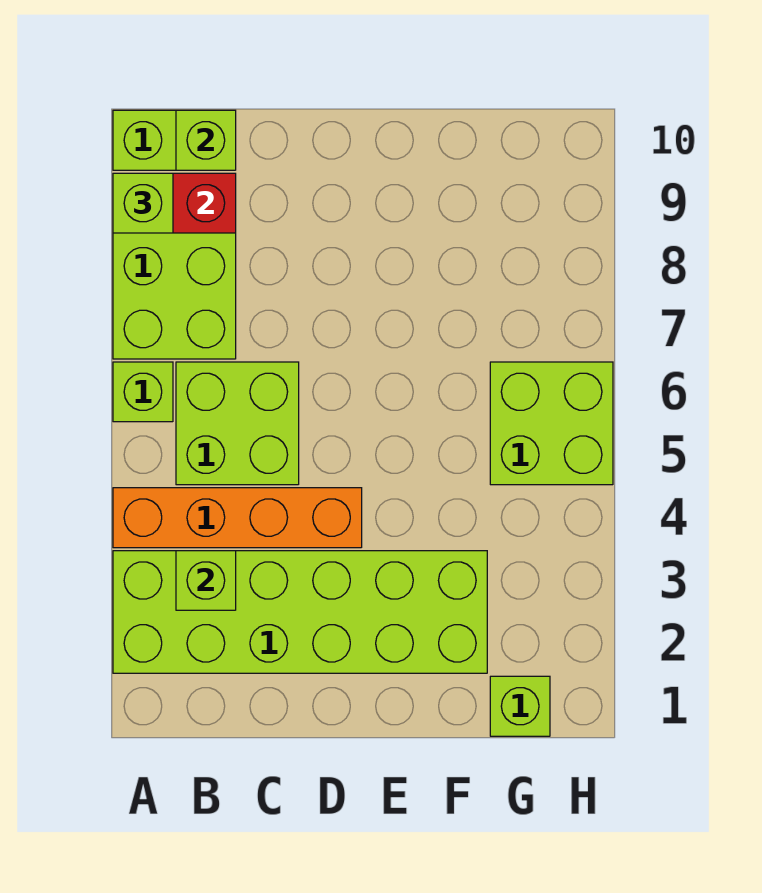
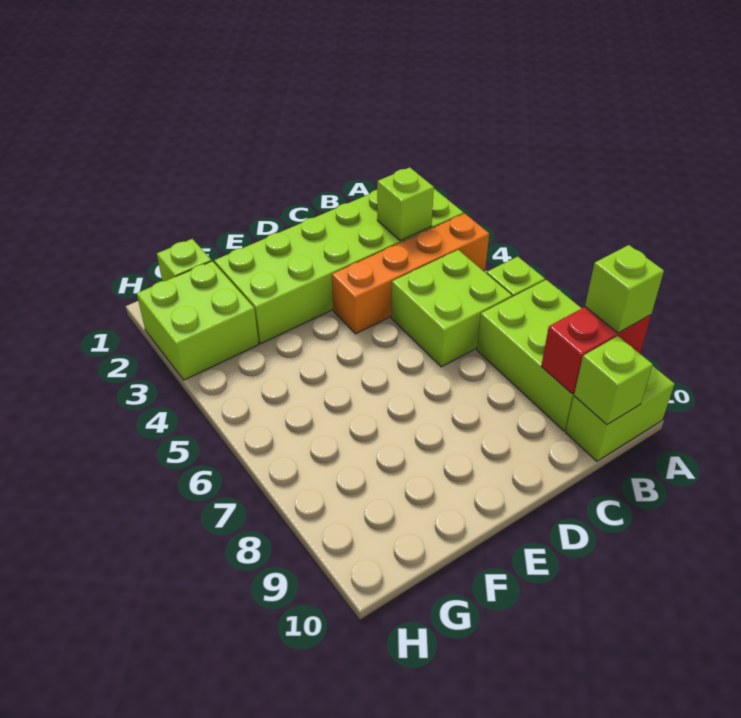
lime brick G5:H6 level 1 -> lime brick G2:H3 level 1

